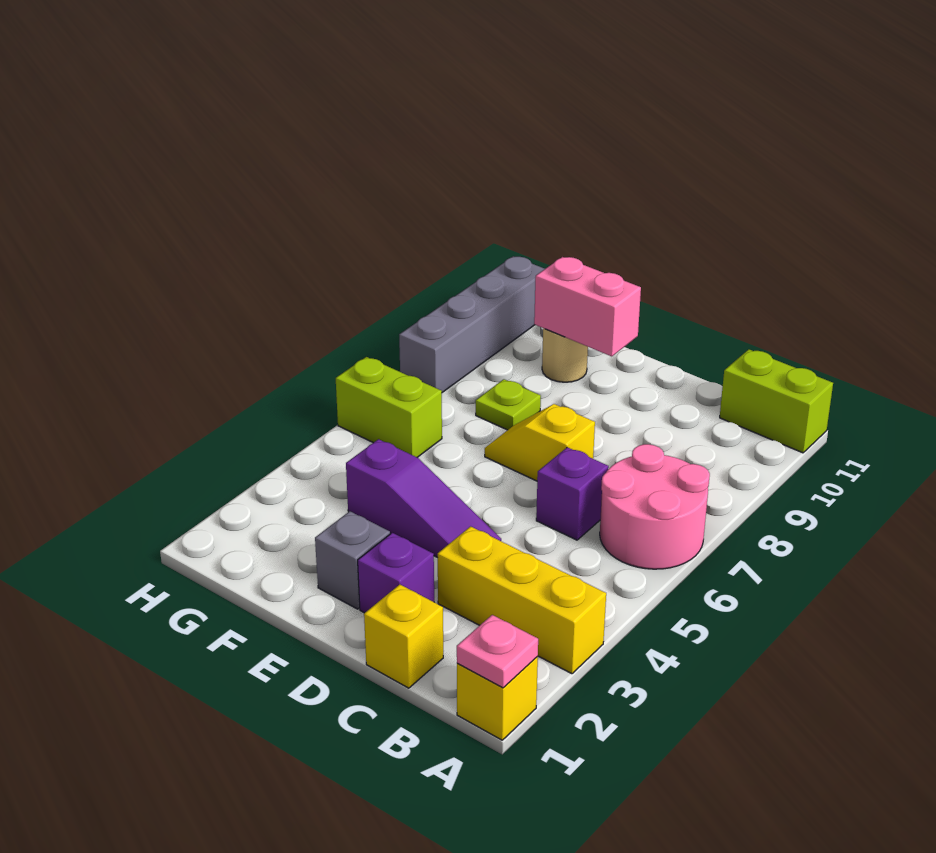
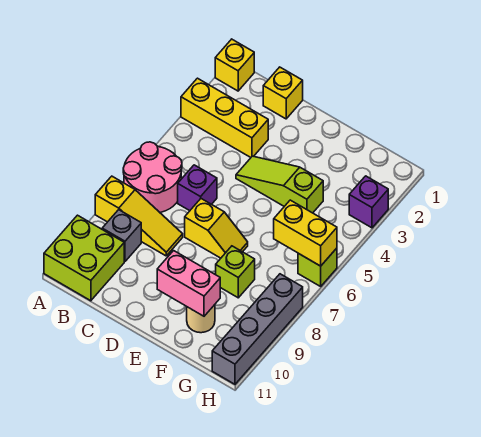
pink plate A1 level 2 -> none
none -> yellow slope A8:C8 level 1 top A
lime brick A11:B11 level 1 -> lime brick A10:B11 level 1
purple brick D2 level 1 -> purple brick H3 level 1
purple slope D4:F4 level 1 top F -> lime slope D4:F4 level 1 top F
grey brick E2 level 1 -> grey brick B9 level 1
lime plate F8 level 1 -> lime brick F8 level 1
lime brick G6:H6 level 1 -> lime brick H6 level 1
none -> yellow brick G6:H6 level 2

